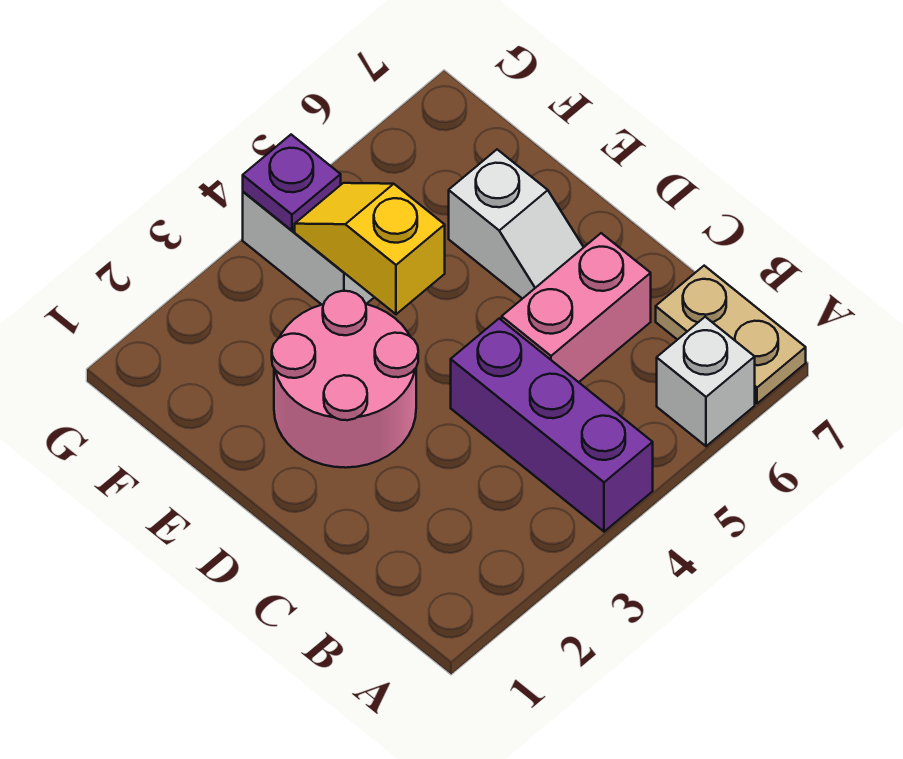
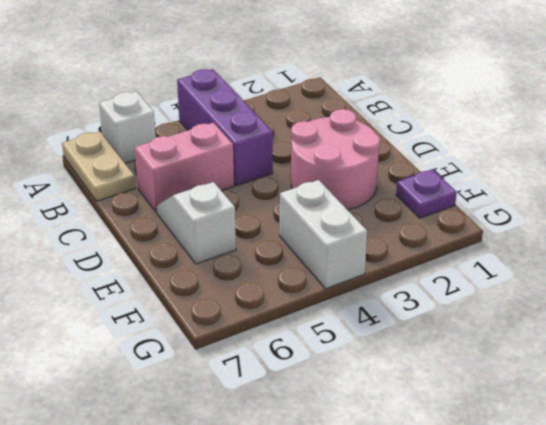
yellow slope E4:F4 level 2 top E -> none
purple plate G4 level 2 -> purple plate F1 level 1

